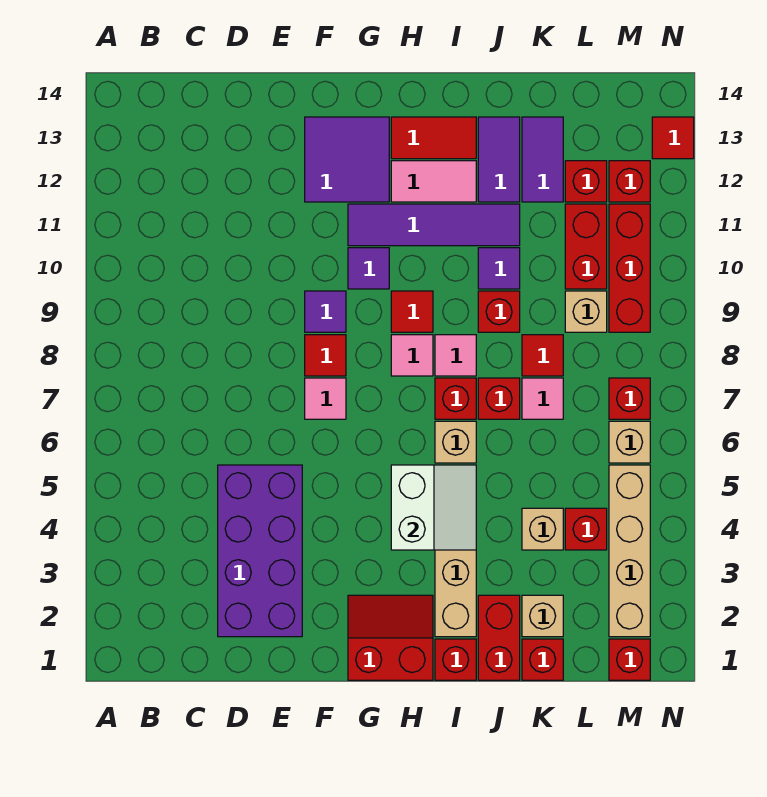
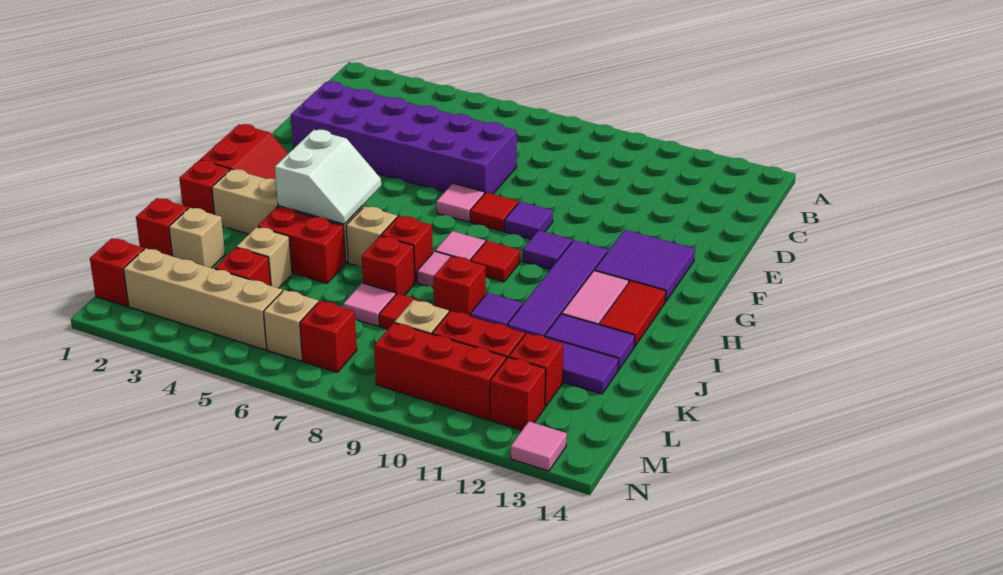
purple brick D2:E5 level 1 -> purple brick D2:E7 level 1
white slope H4:I5 level 2 top H -> white slope H4:I5 level 2 top 4
red brick J1:J2 level 1 -> red brick J4:J5 level 1
red tile N13 level 1 -> pink tile N13 level 1

